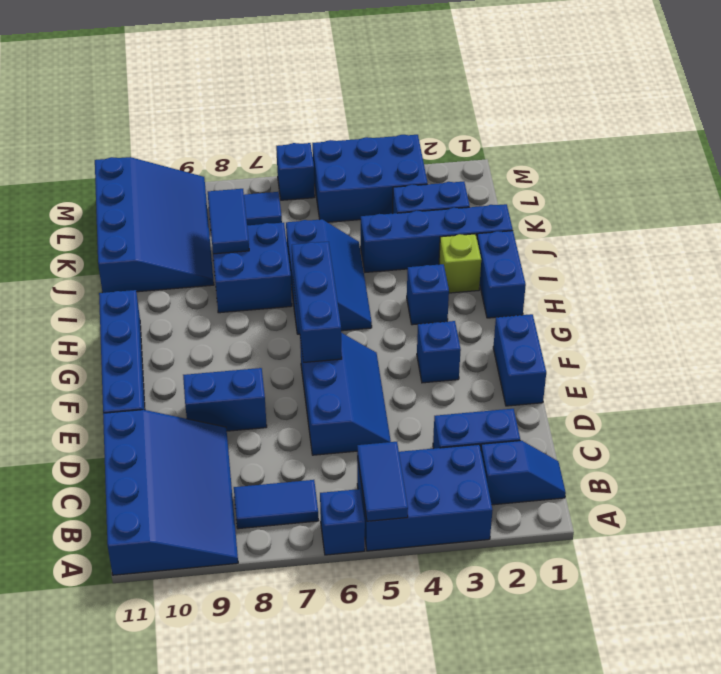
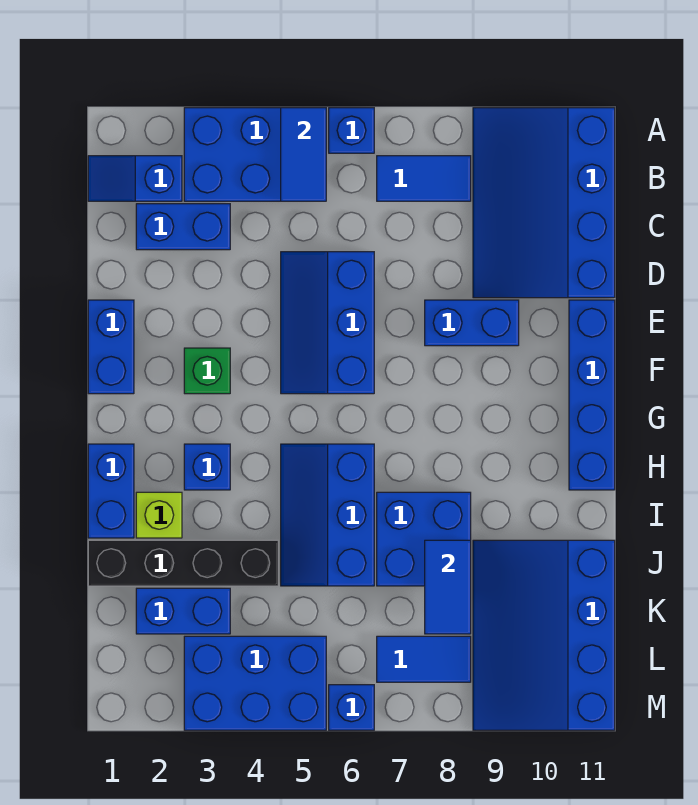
blue brick F3 level 1 -> green brick F3 level 1
blue brick F6:H6 level 2 -> none
blue brick J1:J4 level 1 -> black brick J1:J4 level 1

